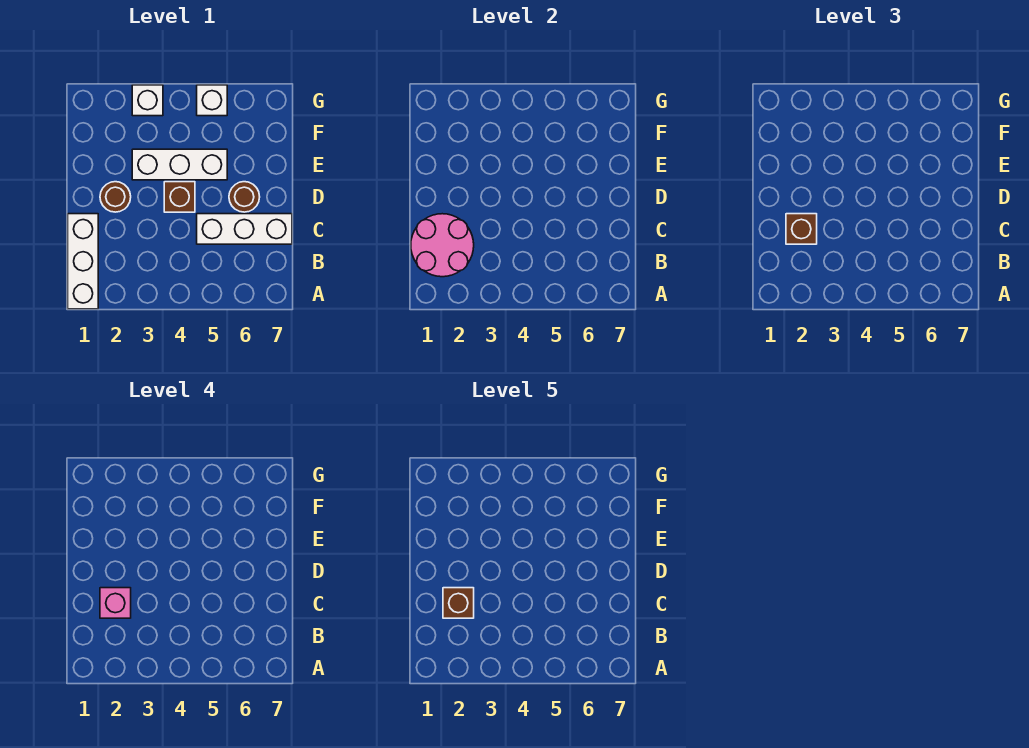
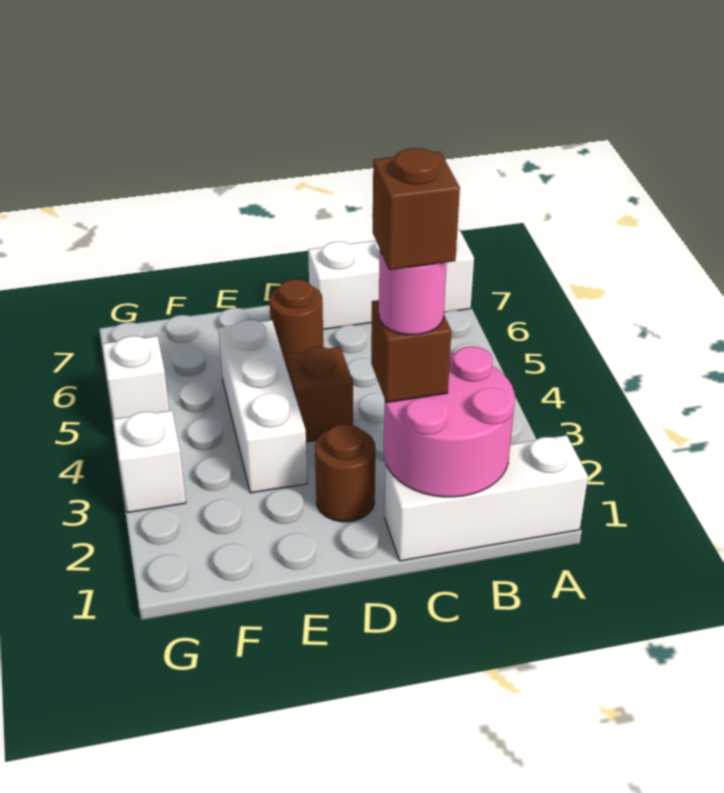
pink brick C2 level 4 -> pink round brick C2 level 4
white brick C5:C7 level 1 -> white brick A7:C7 level 1

